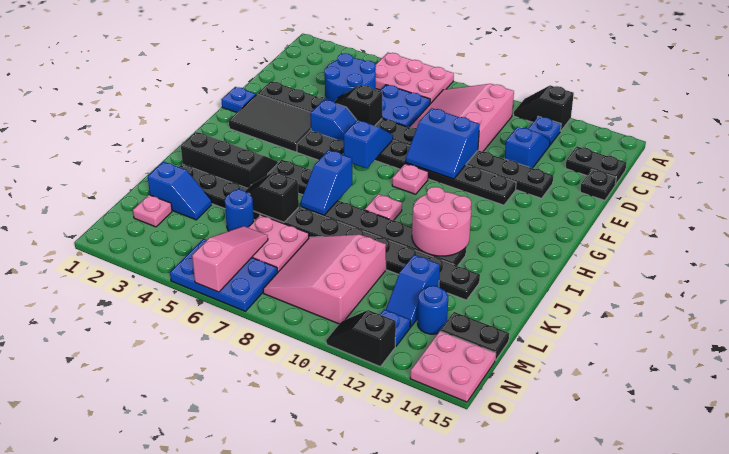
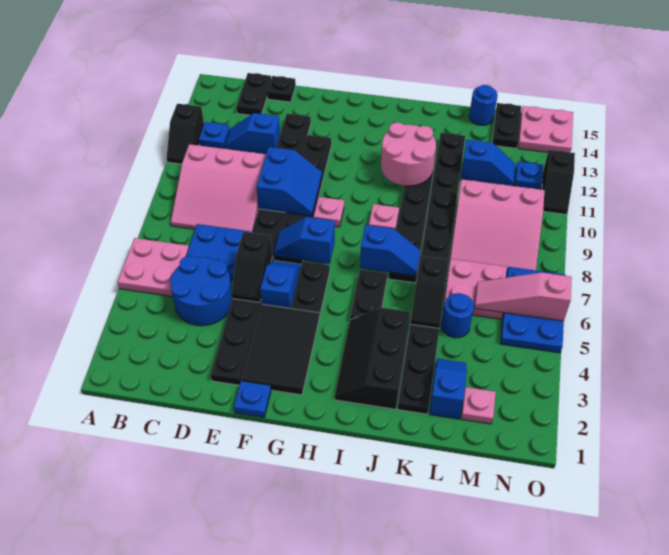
pink plate A5:B7 level 1 -> pink plate A5:B6 level 1
blue round brick M13 level 1 -> blue round brick L15 level 1

